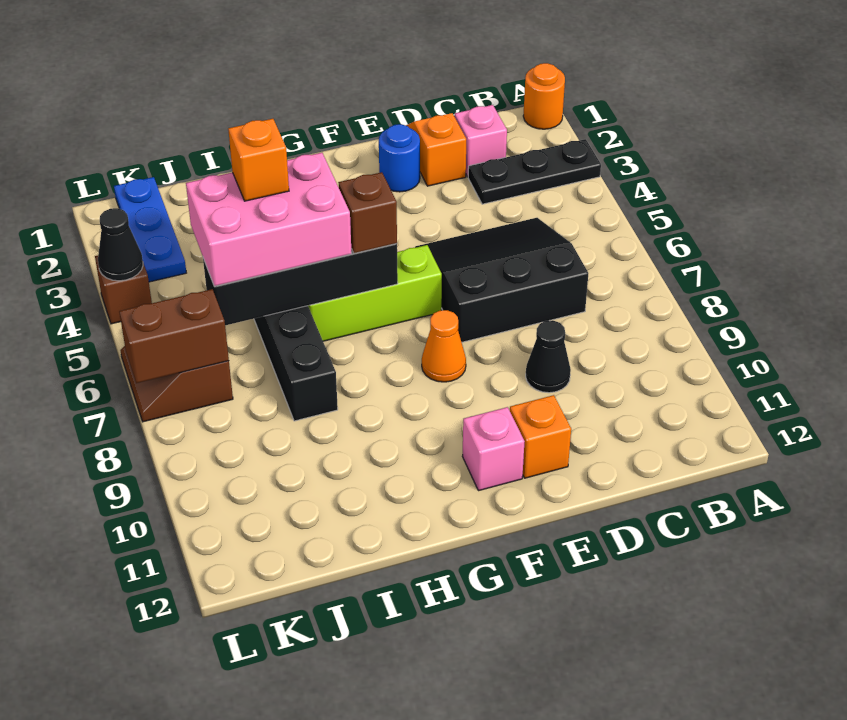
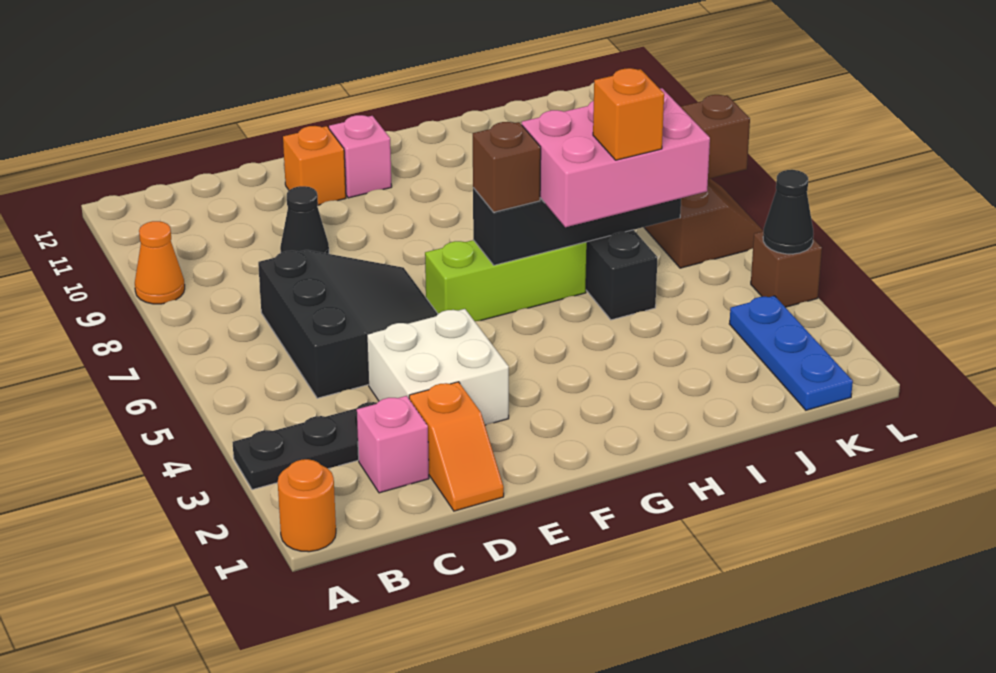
black slope C5:E7 level 1 top 7 -> black slope C5:E7 level 1 top C
none -> white brick D3:E4 level 1
blue round brick E2 level 1 -> none
orange cone F8 level 1 -> orange cone A9 level 1

